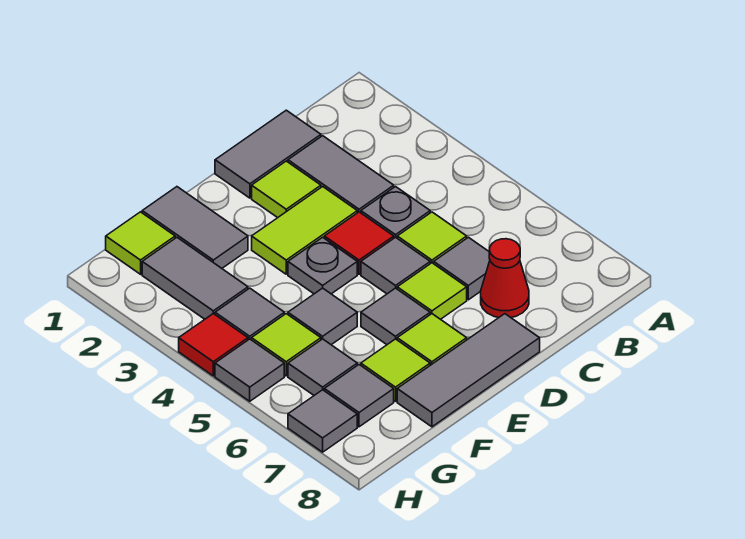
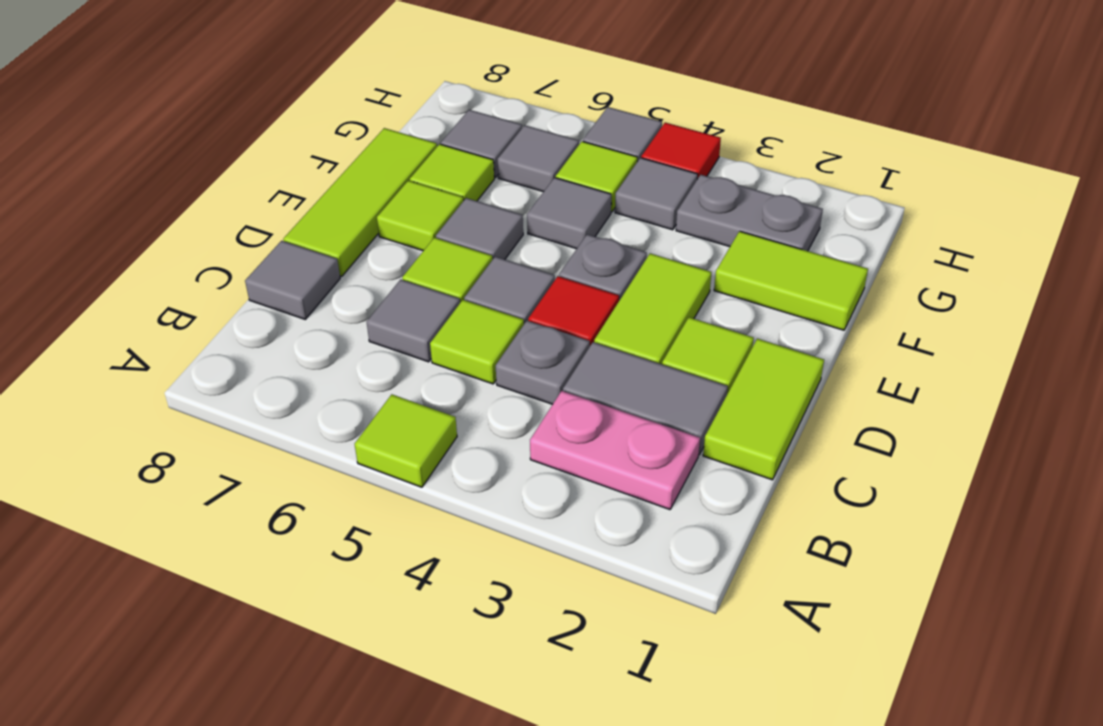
none -> pink plate B2:B3 level 1
grey tile C1:D1 level 1 -> lime tile C1:D1 level 1
red cone C7 level 1 -> none
grey tile D8:F8 level 1 -> lime tile D8:F8 level 1
grey tile F1:F2 level 1 -> lime tile F1:F2 level 1
lime tile G1 level 1 -> lime tile A5 level 1
grey tile G2:G3 level 1 -> grey plate G2:G3 level 1
grey tile H7 level 1 -> grey tile C8 level 1

